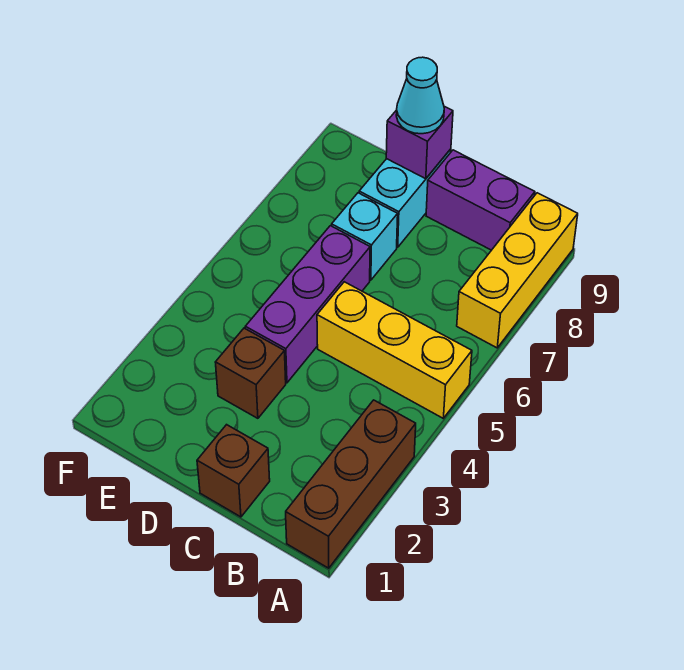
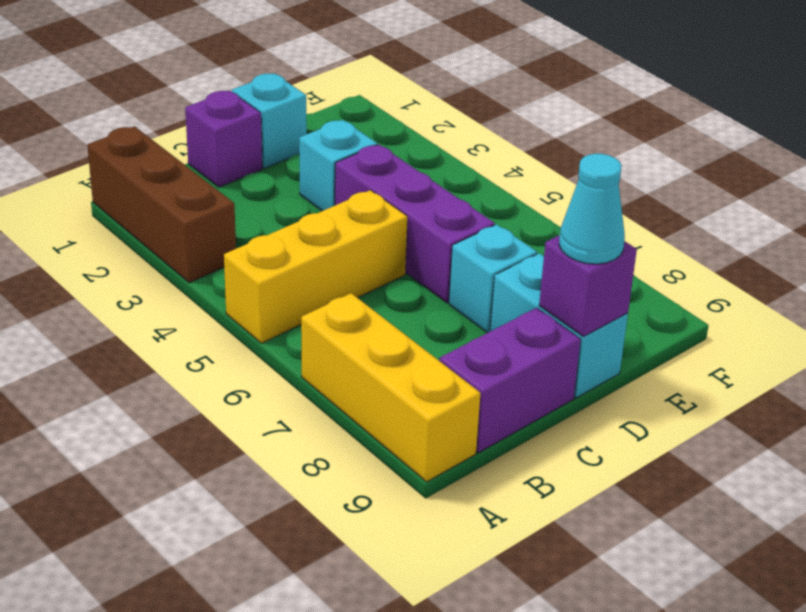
brown brick C1 level 1 -> purple brick C1 level 1
none -> cyan brick D1 level 1
brown brick D3 level 1 -> cyan brick D3 level 1

